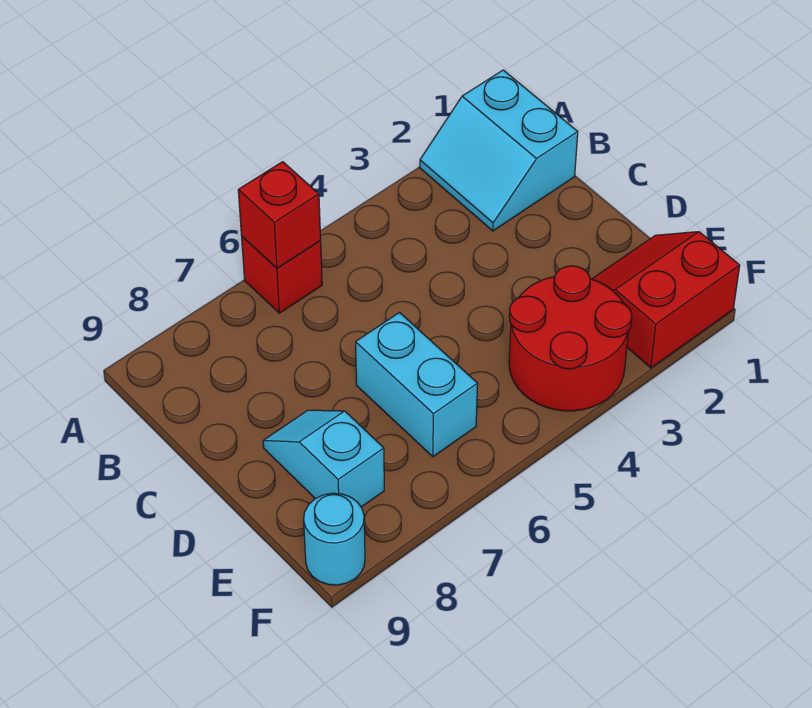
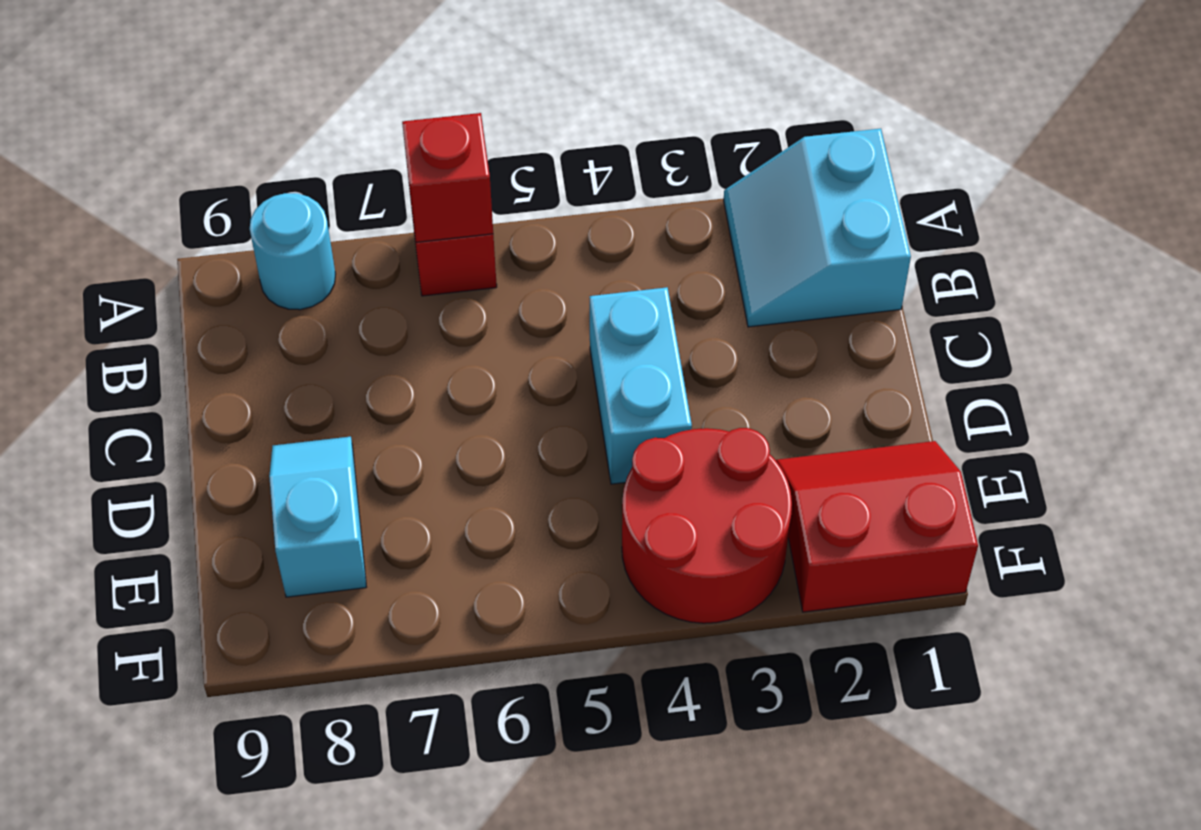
cyan brick D6:E6 level 1 -> cyan brick C4:D4 level 1
cyan round brick F9 level 1 -> cyan round brick A8 level 1

